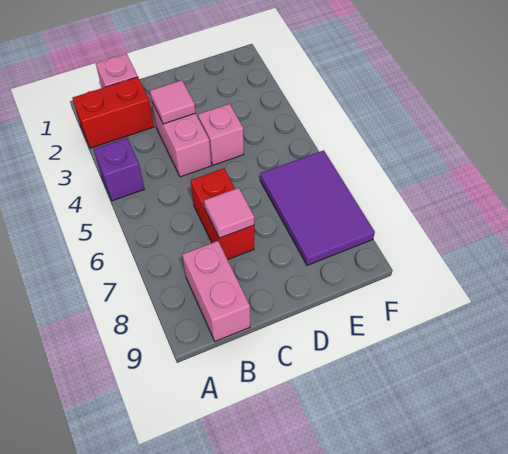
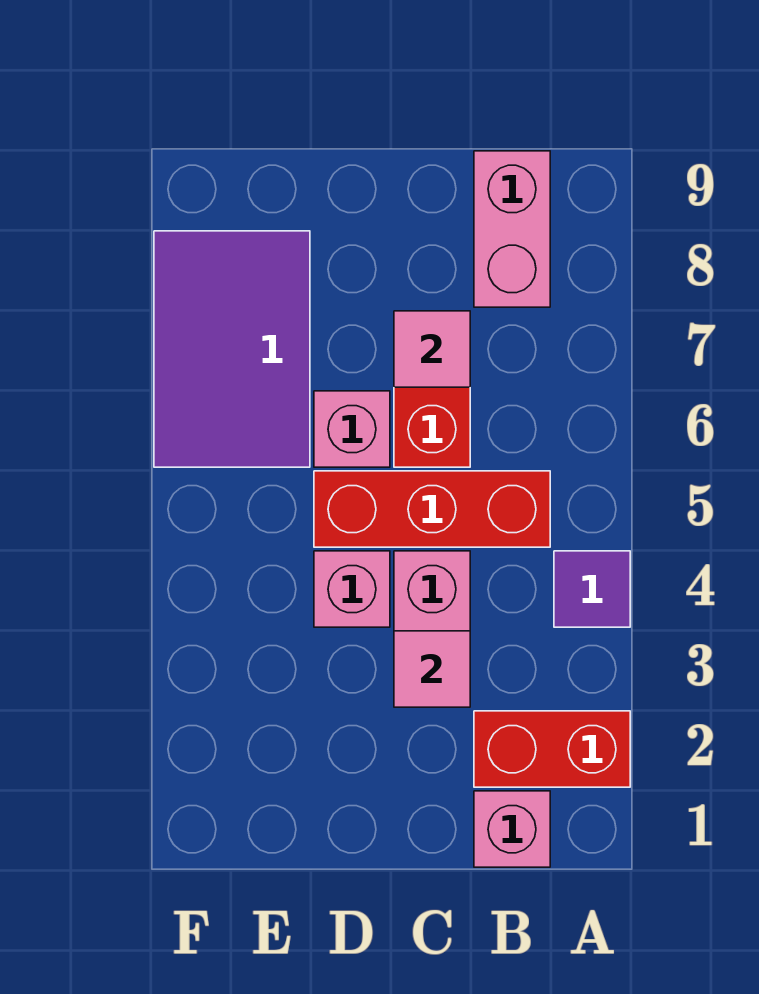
purple brick A4 level 1 -> purple tile A4 level 1
none -> red brick B5:D5 level 1
none -> pink brick D6 level 1

